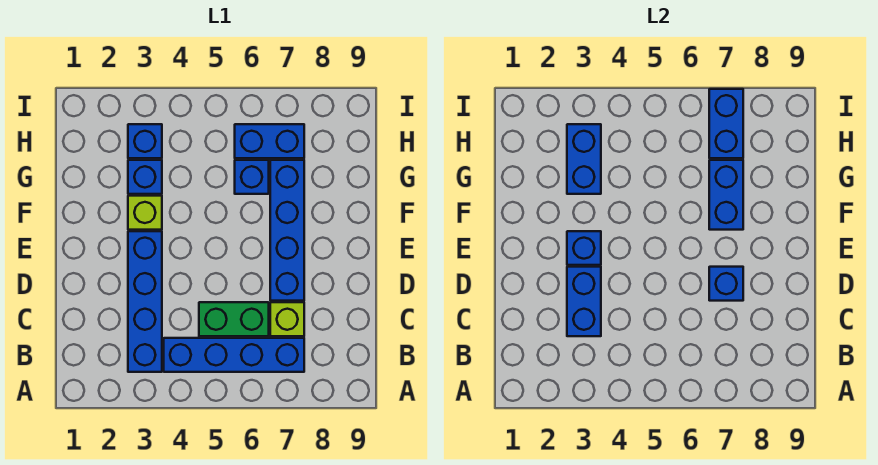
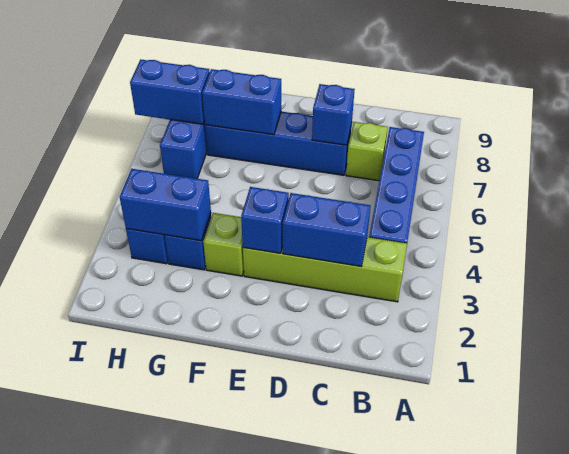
blue brick B3:E3 level 1 -> lime brick B3:E3 level 1
green brick C5:C6 level 1 -> none
blue brick G6 level 1 -> none

